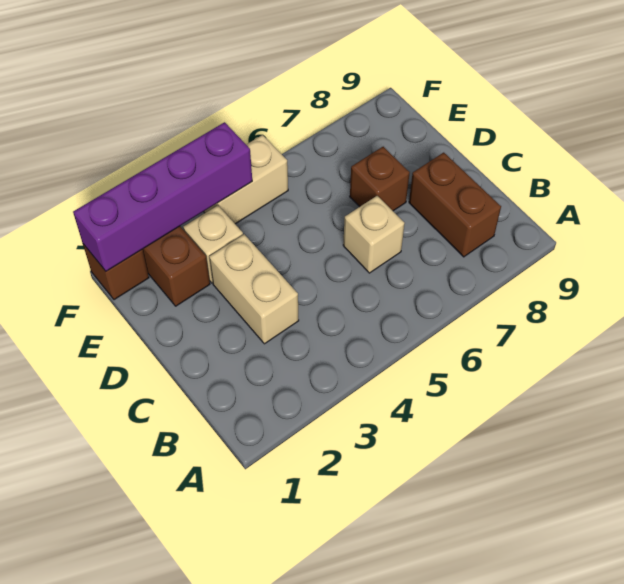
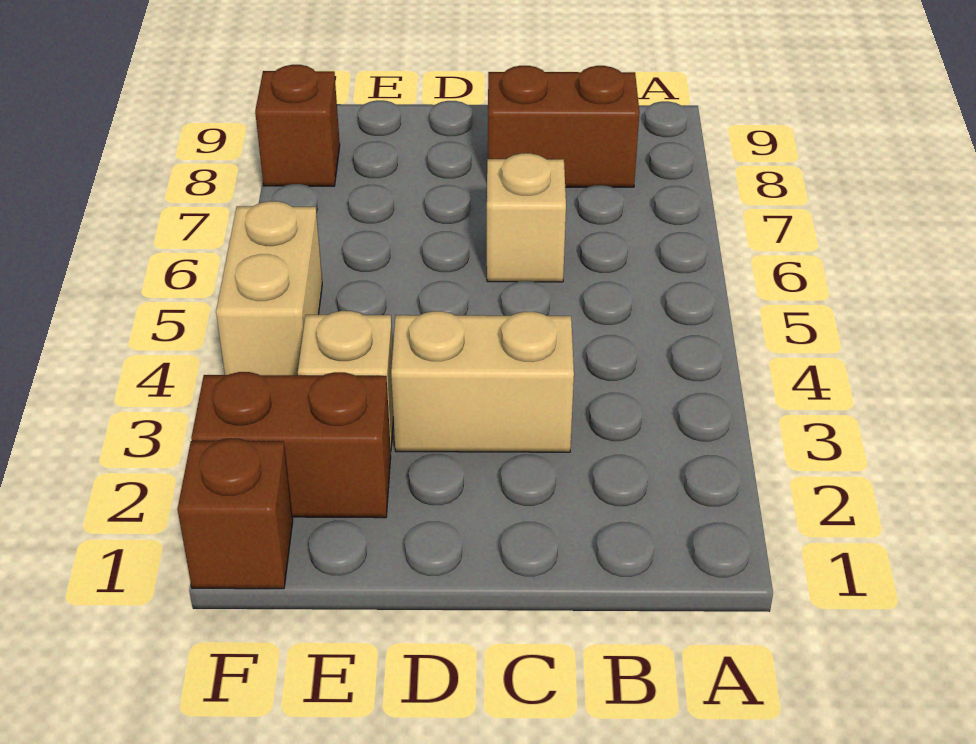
brown brick D7 level 1 -> brown brick F8 level 1
purple brick F1:F4 level 2 -> none

